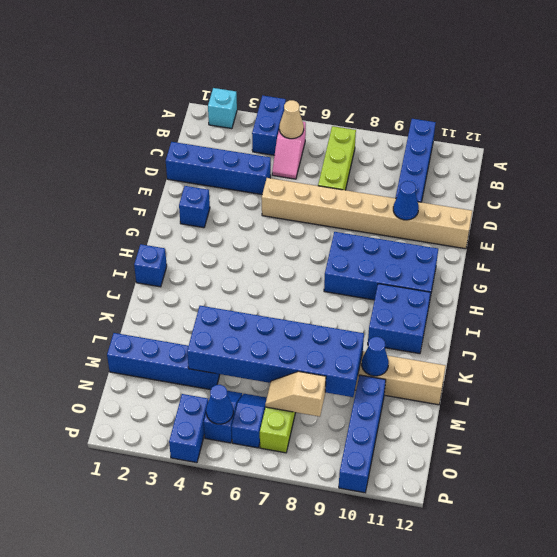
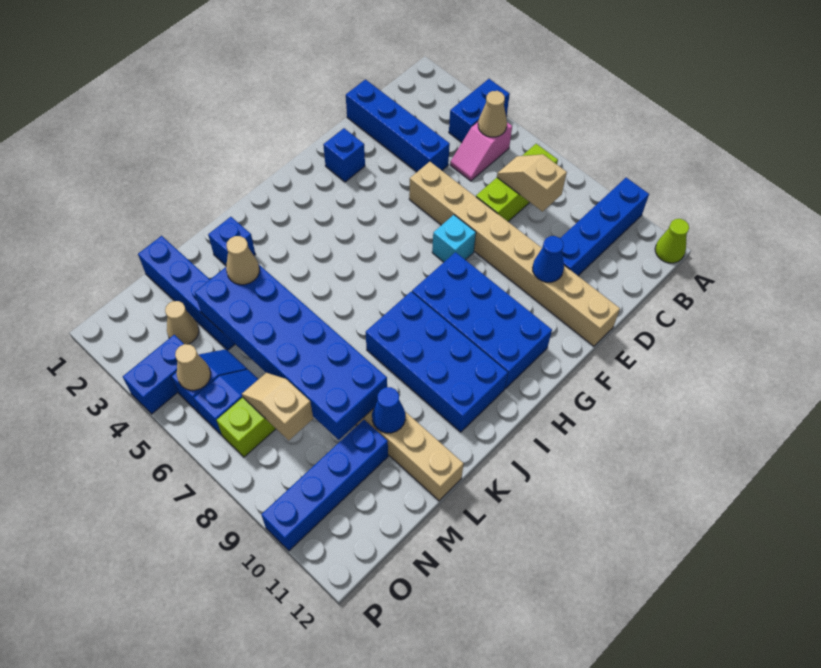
cyan brick A2 level 1 -> cyan brick F7 level 1
none -> lime cone A12 level 1
none -> tan slope C7:C8 level 2 top 8
blue brick I1 level 1 -> blue brick K2 level 1
blue brick I10:J11 level 1 -> blue brick I8:J11 level 1
none -> tan cone L4 level 3
none -> tan cone N3 level 1
blue cone O5 level 2 -> tan cone O5 level 2

